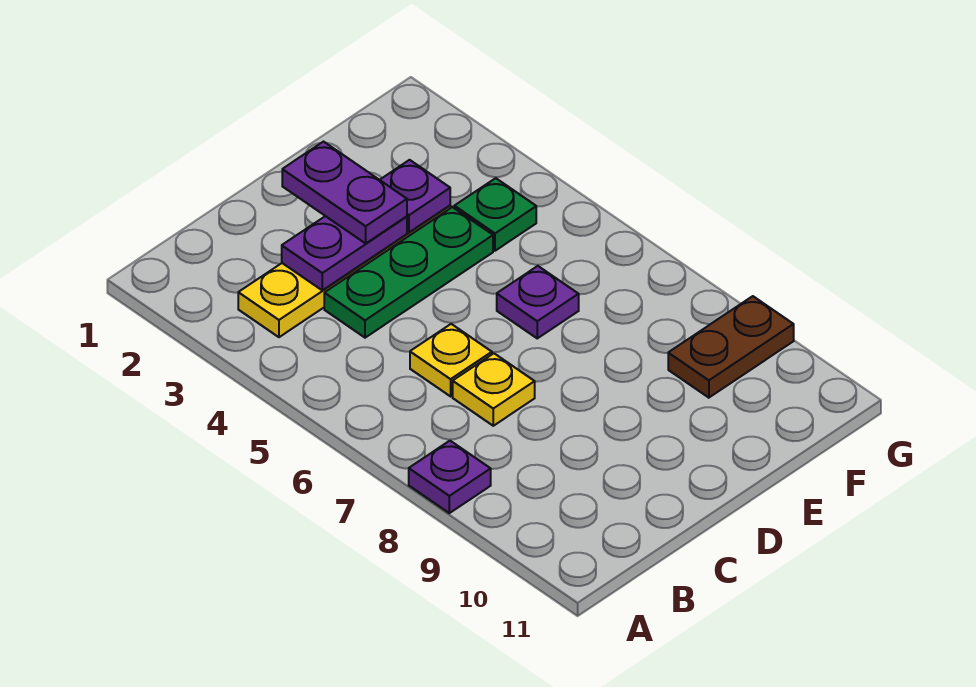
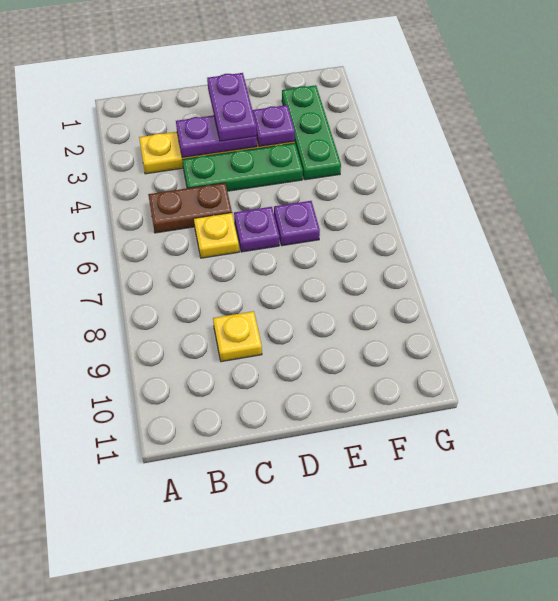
purple plate A8 level 1 -> purple plate D6 level 1
yellow plate C7 level 1 -> yellow plate C9 level 1
green plate F4 level 1 -> green plate F2:F4 level 1
brown plate F9:G9 level 1 -> brown plate B5:C5 level 1

